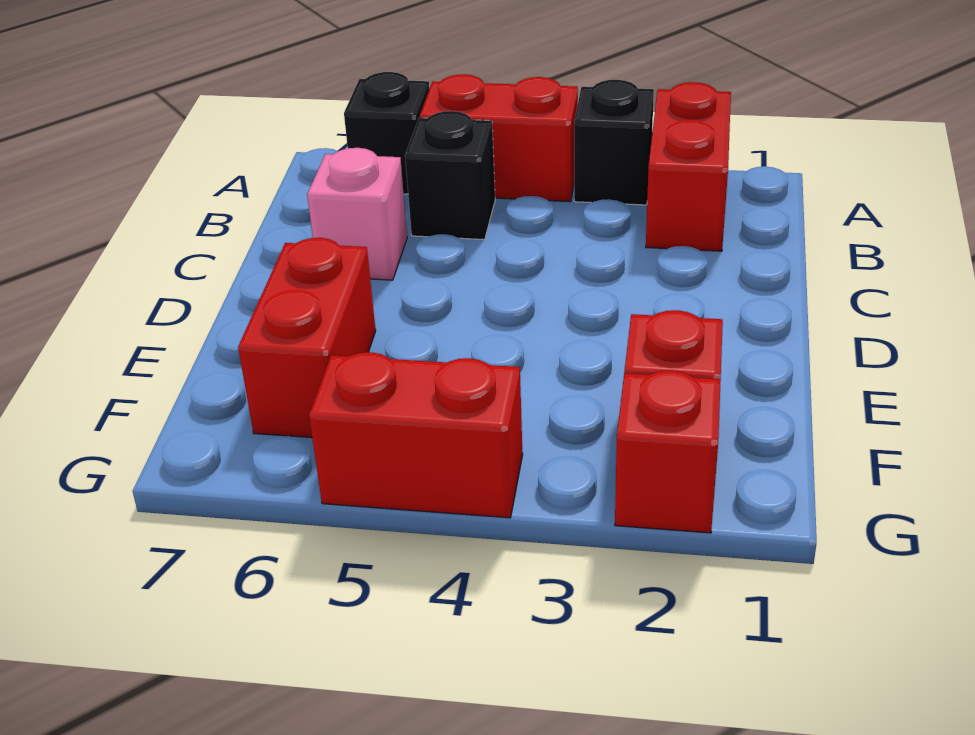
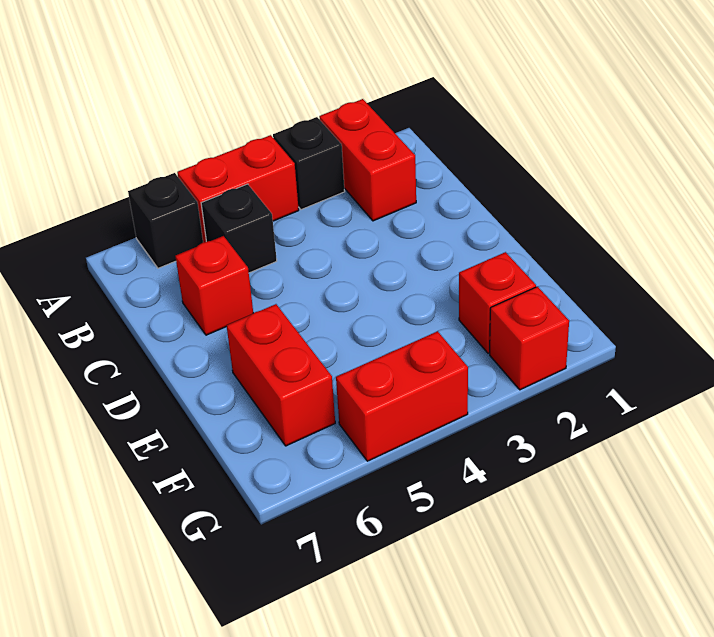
pink brick C6 level 1 -> red brick C6 level 1

